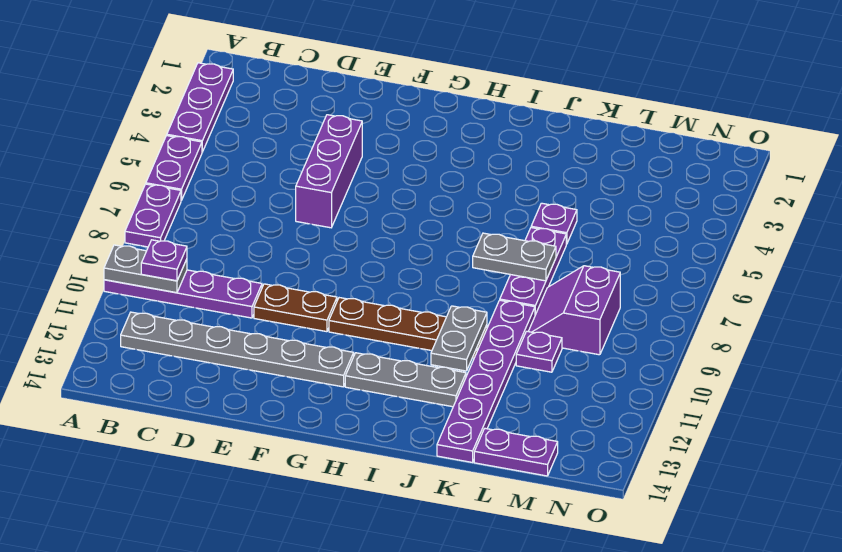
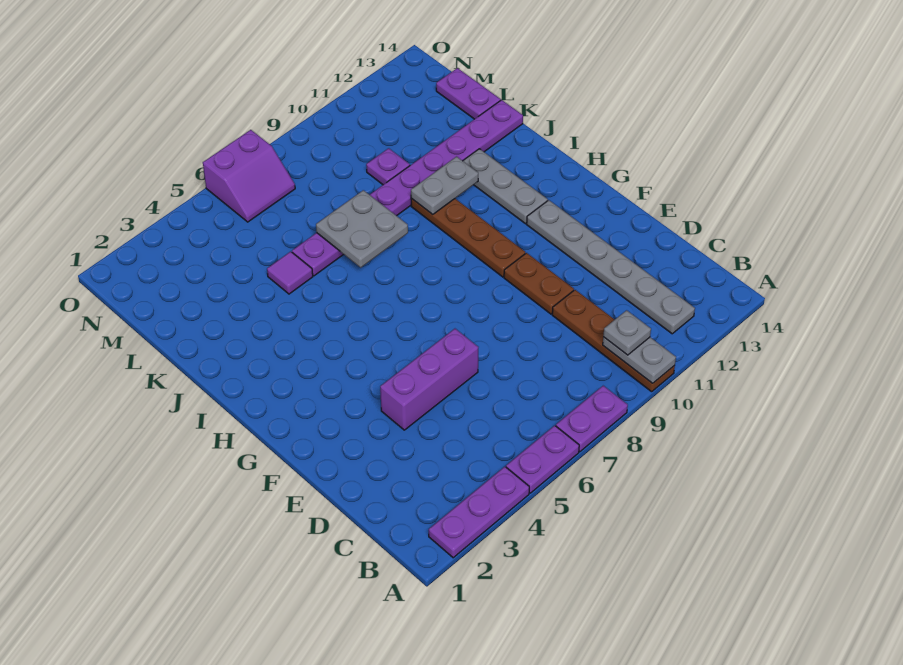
purple plate A10:D10 level 1 -> brown plate A10:D10 level 1
purple plate B10 level 3 -> grey plate B10 level 3
grey plate J7:K7 level 2 -> grey plate J7:K8 level 2
purple plate K5 level 1 -> purple tile K5 level 1
purple slope L8:M9 level 1 top M -> purple slope N6:O7 level 1 top O

